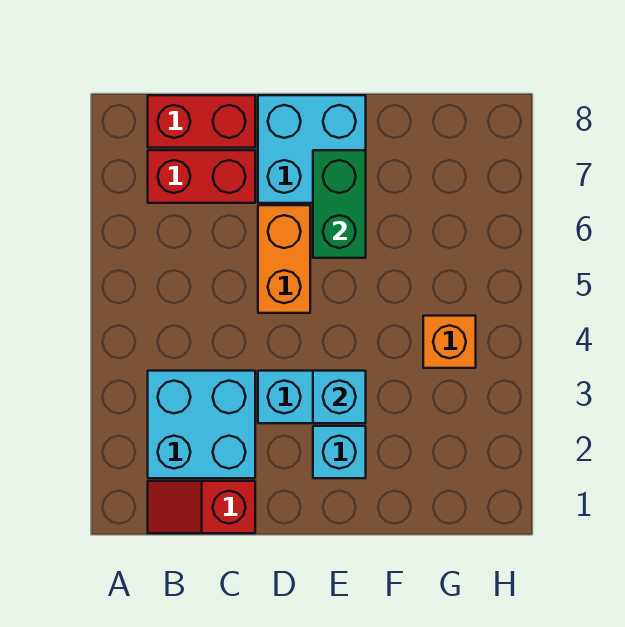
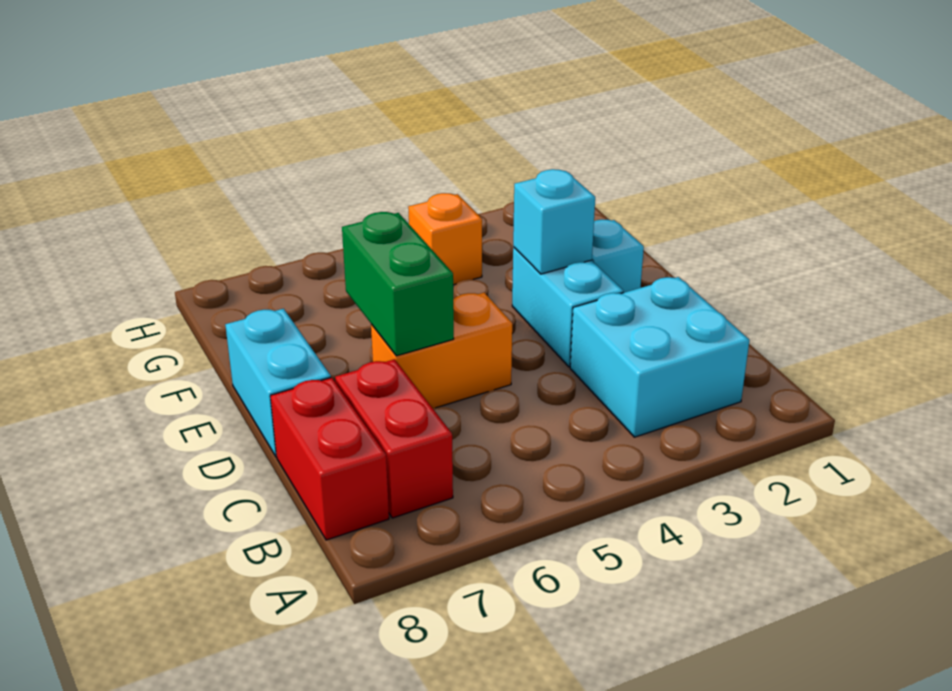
red slope B1:C1 level 1 top C -> none
cyan brick D7:E8 level 1 -> cyan brick D8:E8 level 1
green brick E6:E7 level 2 -> green brick D6:E6 level 2

